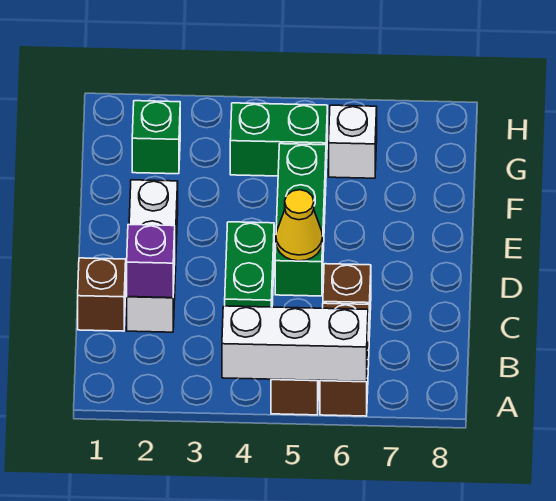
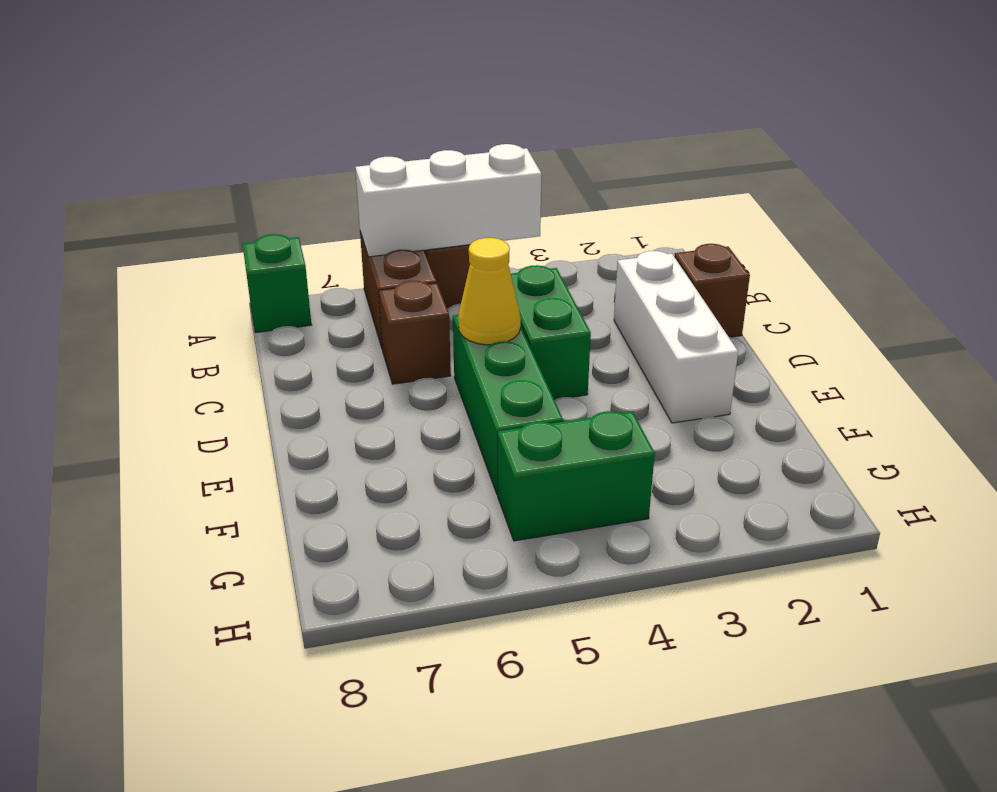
purple brick C2 level 2 -> none
green brick G2 level 1 -> green brick A8 level 1
white brick G6 level 1 -> none

